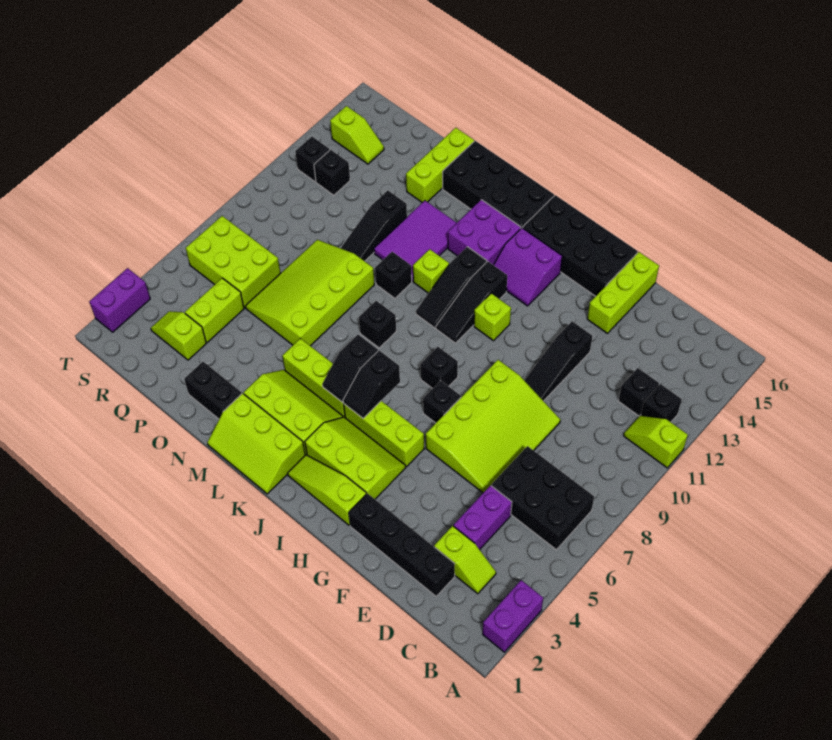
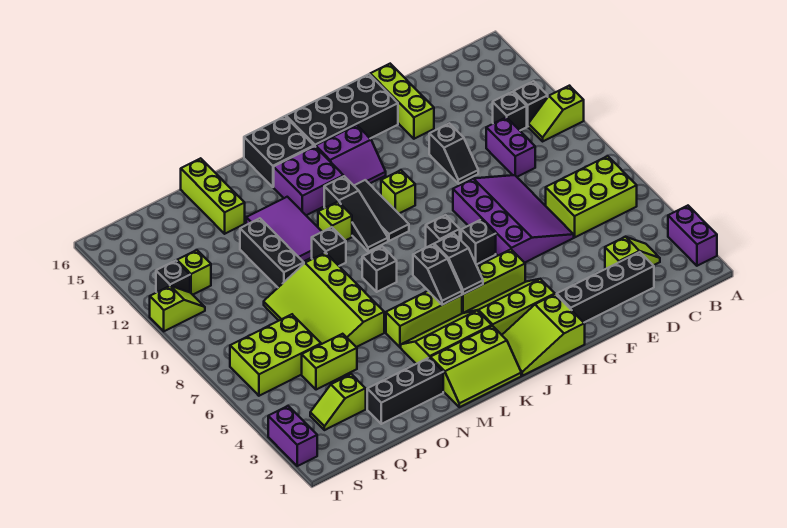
black brick B6:D7 level 1 -> lime brick B6:D7 level 1
purple brick D4:D5 level 1 -> purple brick D10:D11 level 1
lime slope E6:G9 level 1 top G -> purple slope E6:G9 level 1 top G
black slope F10:F12 level 1 top 12 -> black slope F11:F12 level 1 top 12
lime slope H2:J2 level 1 top H -> lime slope H1:J2 level 1 top H
black slope J10:J12 level 1 top 12 -> black tile J10:J12 level 1
black brick K15:N16 level 1 -> black brick K15:L16 level 1
black brick N2:O2 level 1 -> black brick N2:P2 level 1
black slope O10:O12 level 1 top 12 -> black brick O10:O12 level 1
lime brick Q4:Q5 level 1 -> lime brick P5:Q5 level 1
black brick R12 level 1 -> lime brick R12 level 1
lime slope R14:S14 level 1 top S -> lime slope S11:T11 level 1 top T

